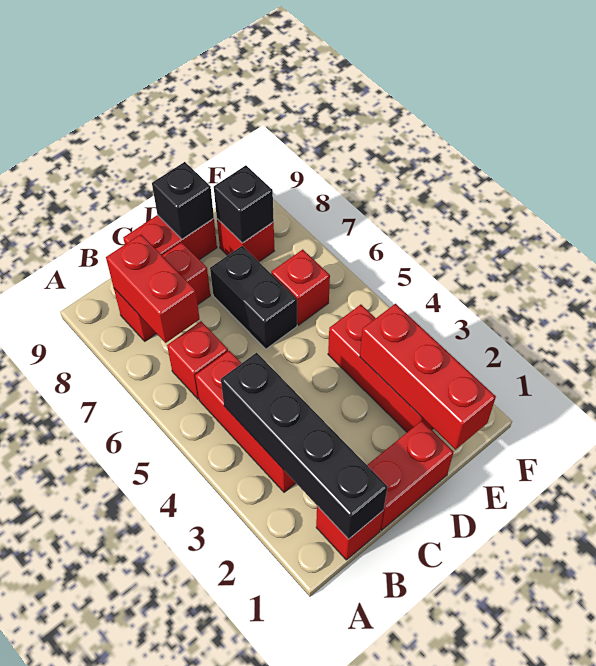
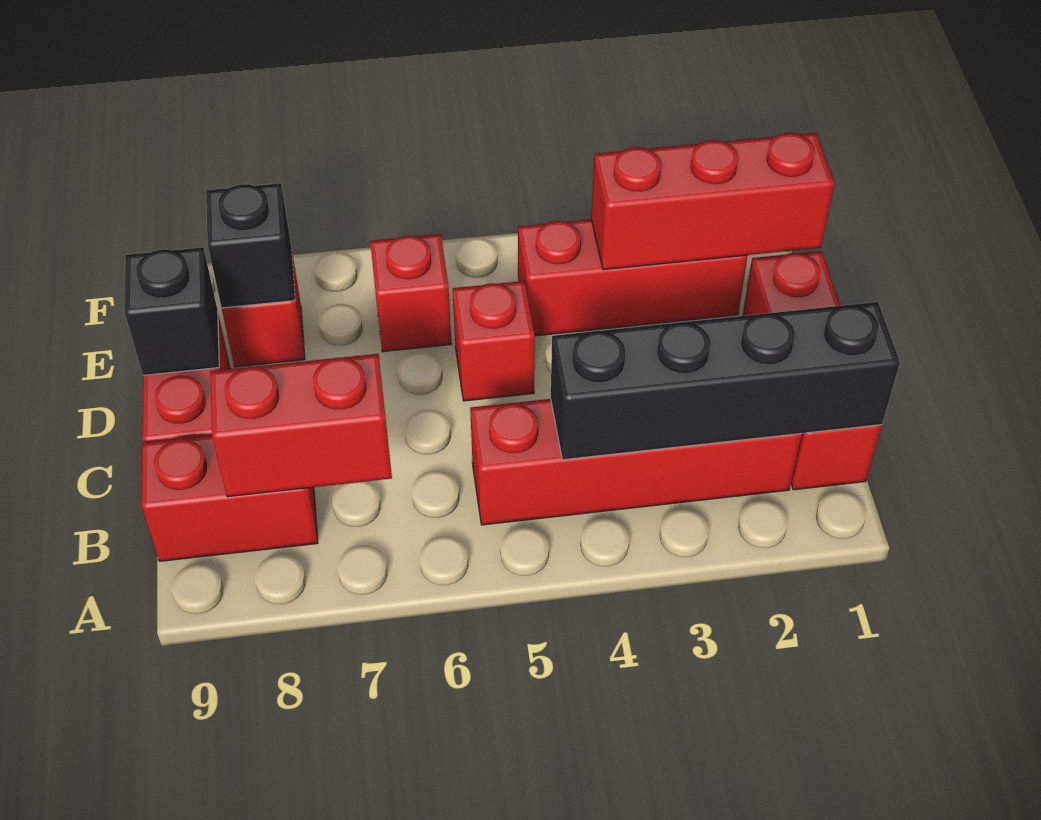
red brick B3:B5 level 1 -> red brick B2:B5 level 1
red brick B6 level 1 -> red brick D5 level 1
red brick B8:C8 level 1 -> red brick B8:B9 level 1
black brick D6:D7 level 1 -> none

